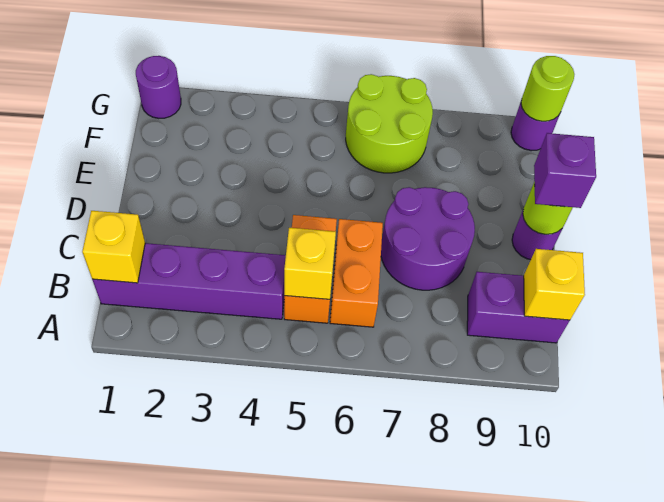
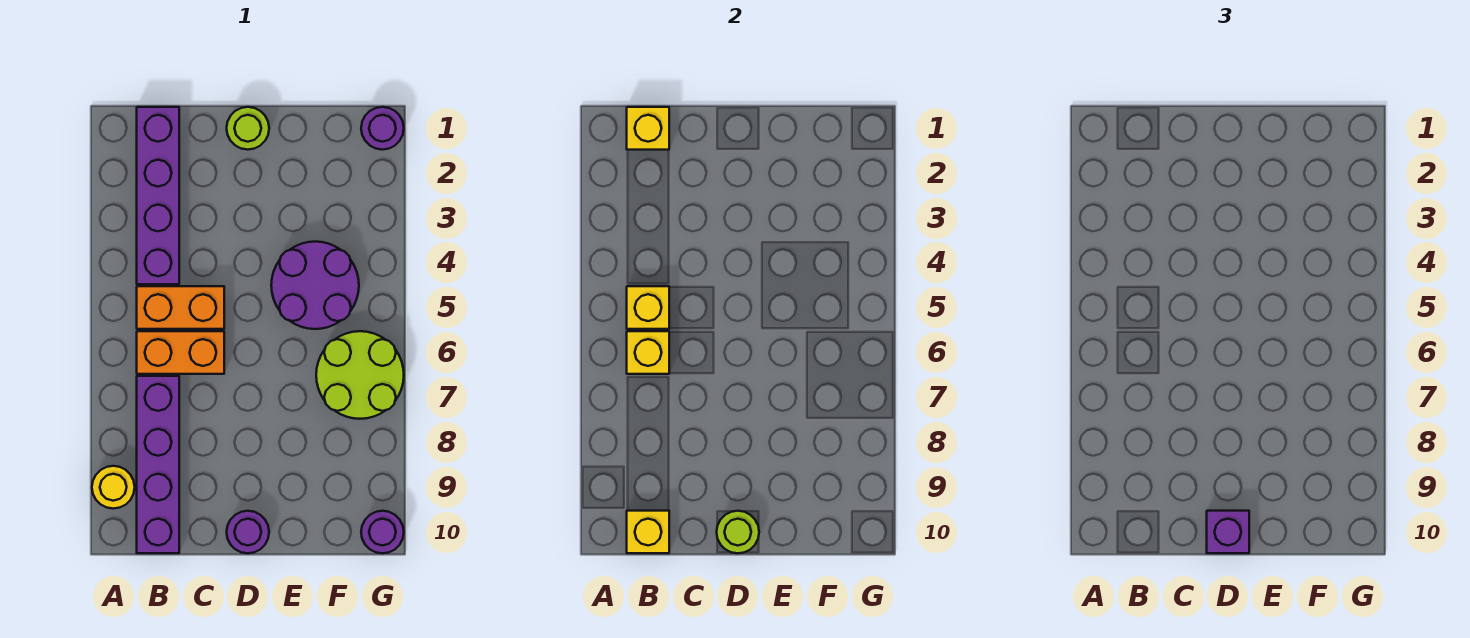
none -> yellow round brick A9 level 1
none -> yellow brick B6 level 2
purple brick B9:B10 level 1 -> purple brick B7:B10 level 1
purple round brick C7:D8 level 1 -> purple round brick E4:F5 level 1
lime round brick G10 level 2 -> lime round brick D1 level 1

